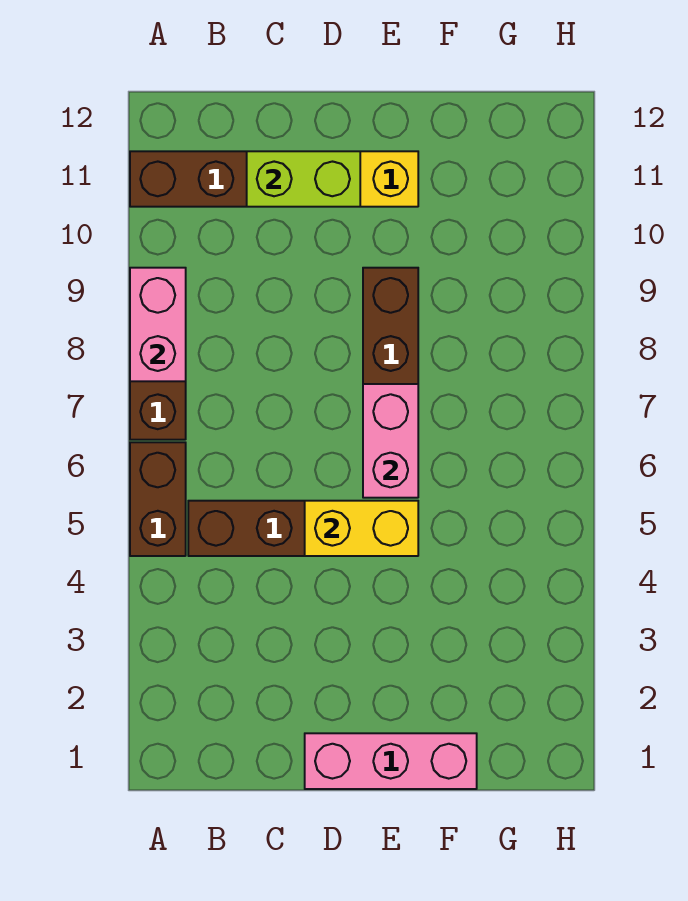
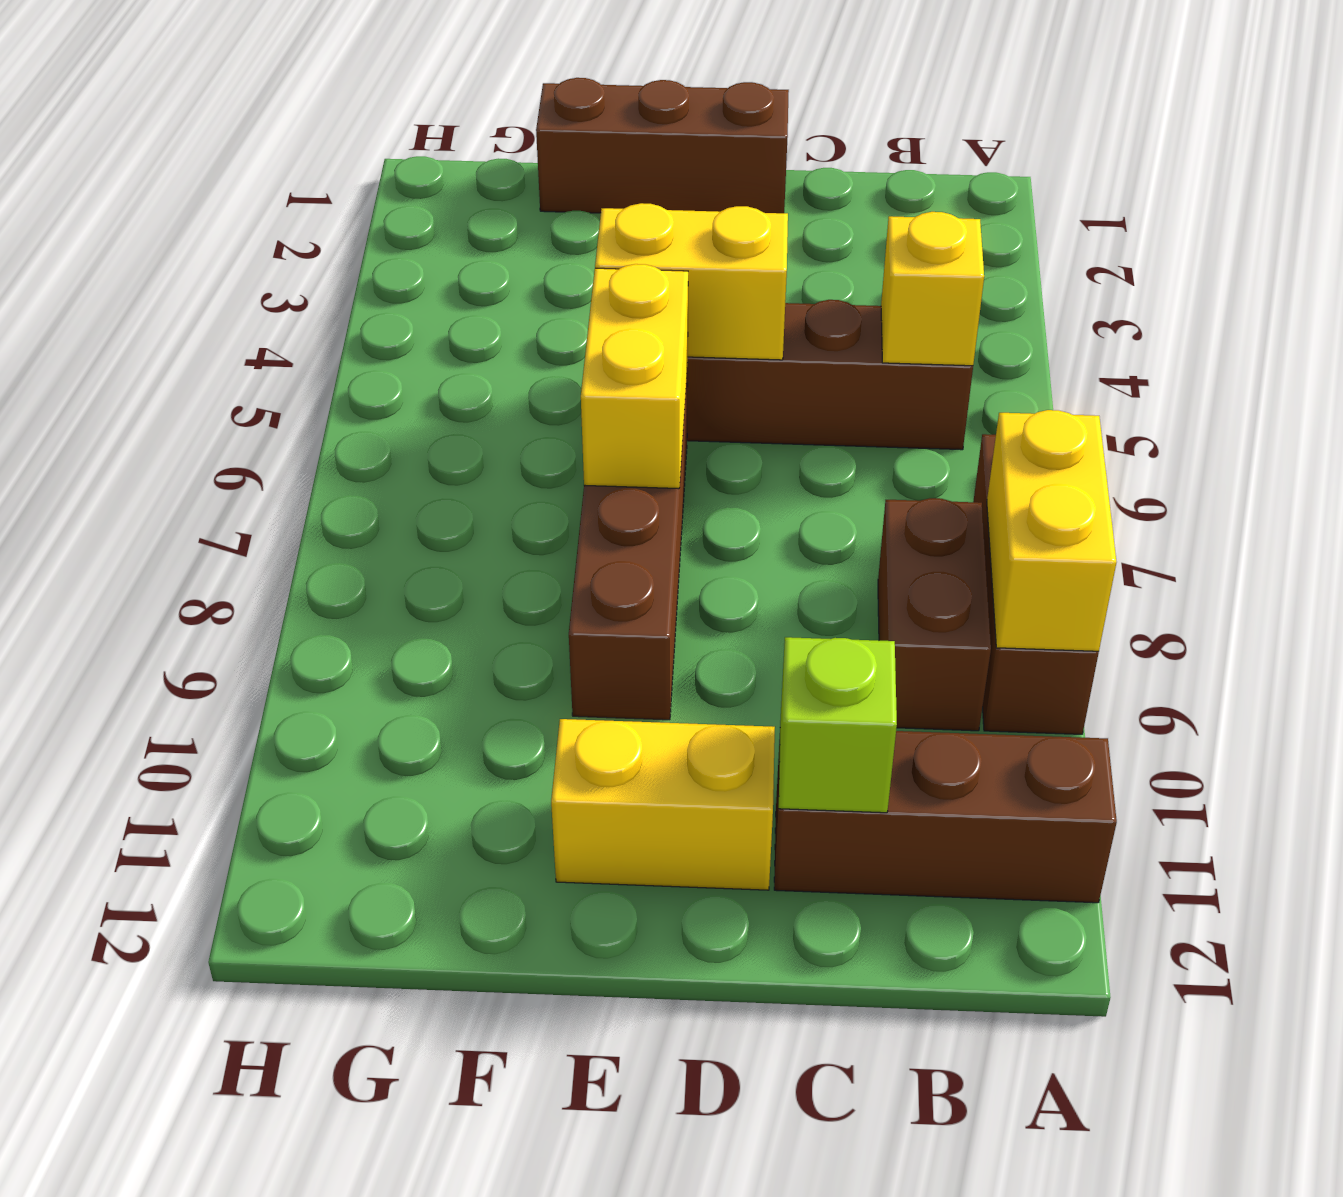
brown brick A5:A6 level 1 -> brown brick B8:B9 level 1
pink brick A8:A9 level 2 -> yellow brick A8:A9 level 2
none -> yellow brick B5 level 2
lime brick C11:D11 level 2 -> lime brick C11 level 2
pink brick D1:F1 level 1 -> brown brick D1:F1 level 1
pink brick E6:E7 level 2 -> yellow brick E6:E7 level 2

